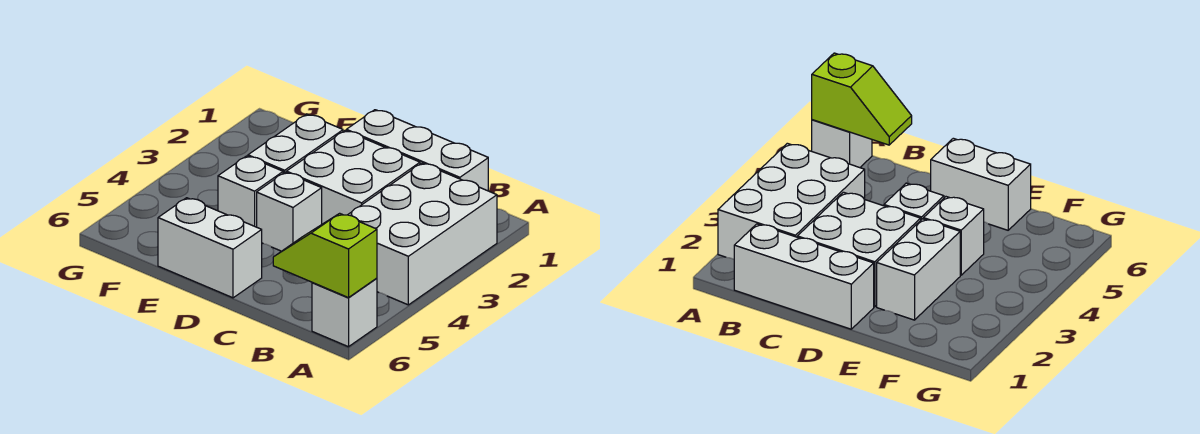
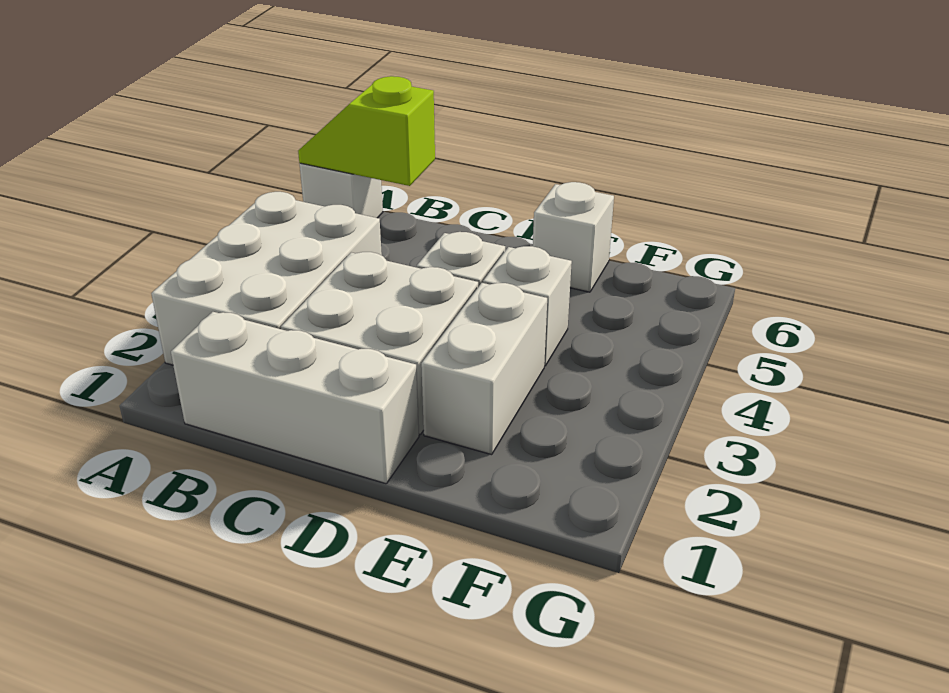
lime slope A6:B6 level 2 top A -> lime slope A6:B6 level 2 top B
white brick D6:E6 level 1 -> white brick E6 level 1

